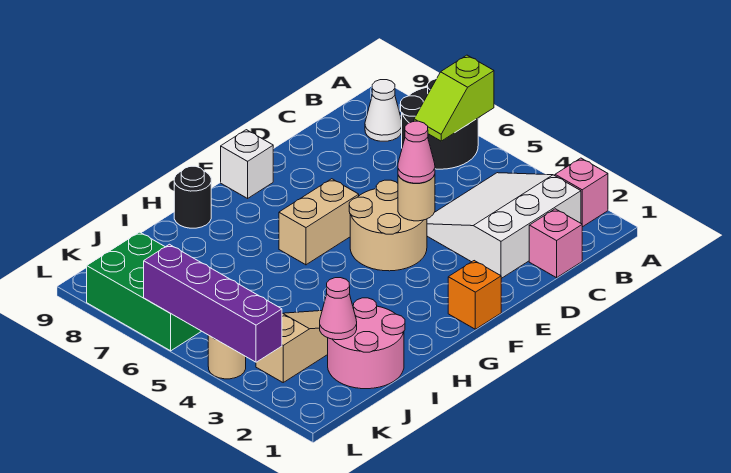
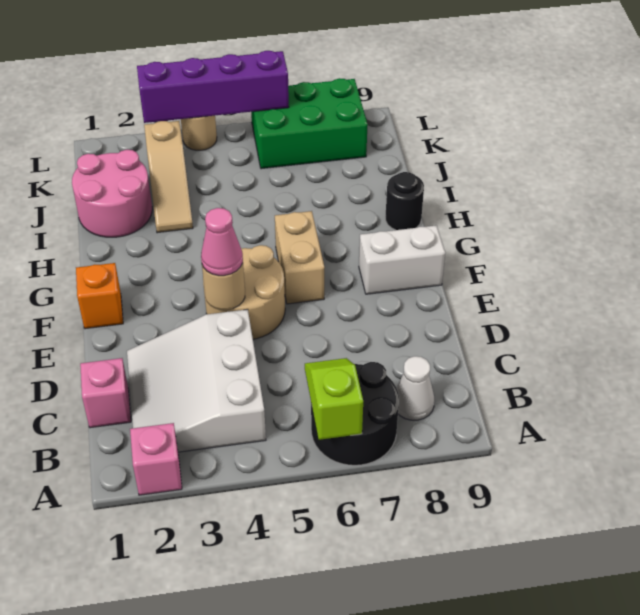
white slope B2:D4 level 1 top 2 -> white slope B2:D4 level 1 top 4
white brick F9 level 1 -> white brick F8:F9 level 1
pink cone J2 level 2 -> none

